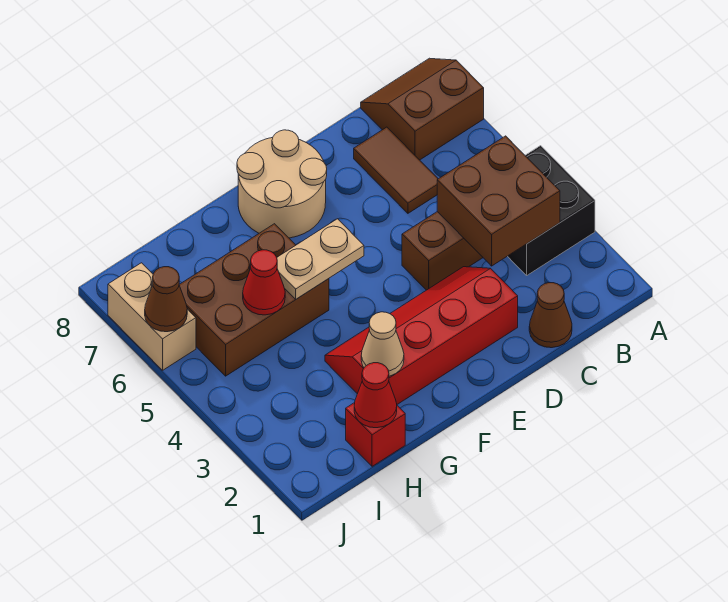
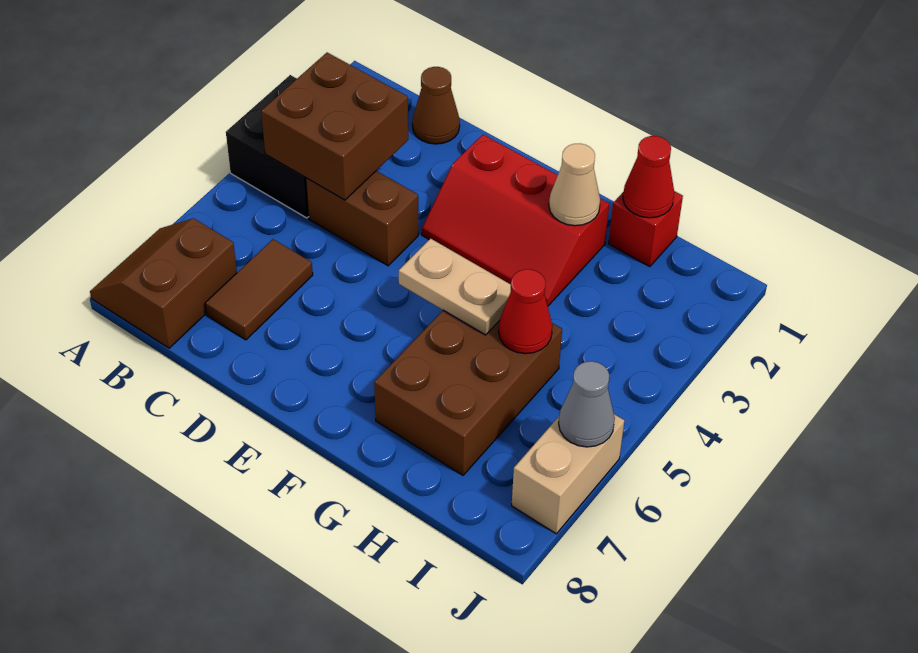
brown slope A7:B8 level 1 top 7 -> brown slope A7:B8 level 1 top B
red slope D2:G3 level 1 top 2 -> red slope E2:G3 level 1 top 2
tan round brick E7:F8 level 1 -> none
brown brick G5:I6 level 1 -> brown brick G5:H7 level 1
brown cone J6 level 2 -> grey cone J6 level 2

